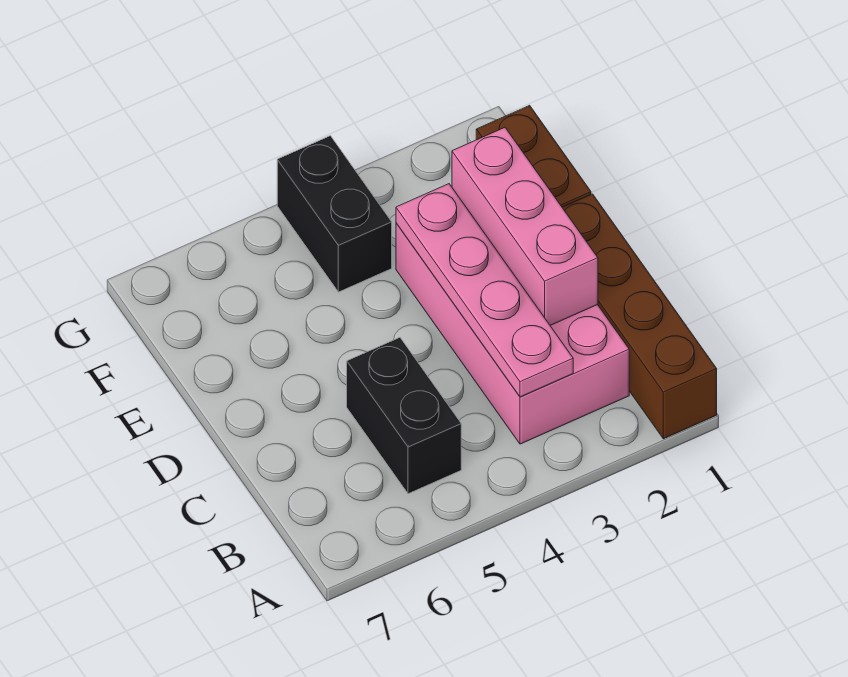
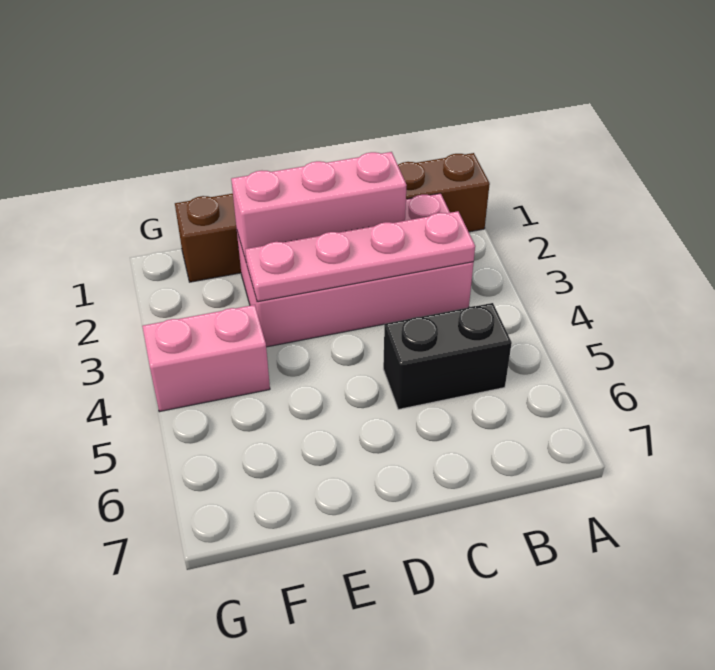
black brick F4:G4 level 1 -> pink brick F4:G4 level 1

